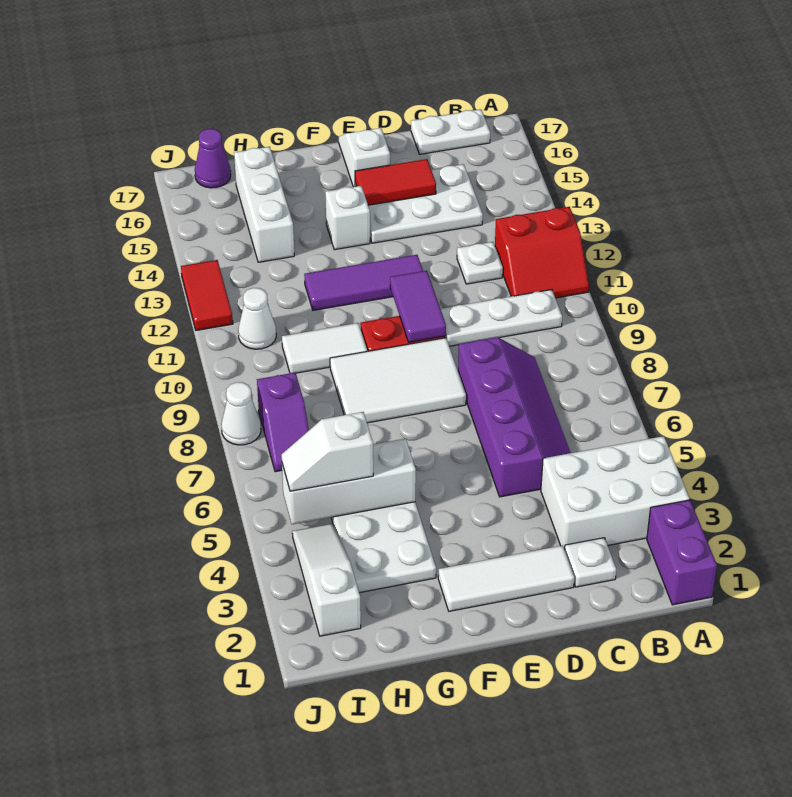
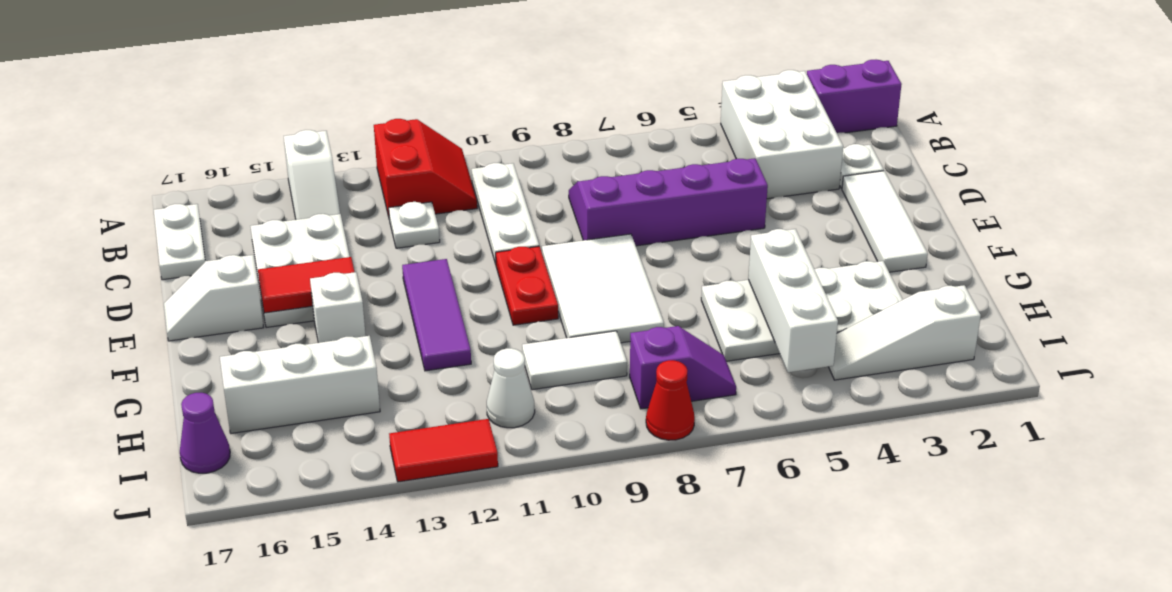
red tile D15:E15 level 2 -> red tile E14:E15 level 2
purple tile E10:E11 level 2 -> none
white tile G10:H10 level 1 -> white tile H9:H10 level 1
white slope H5:I5 level 3 top H -> white slope A14:B14 level 1 top A
white cone J8 level 1 -> red cone J8 level 1

